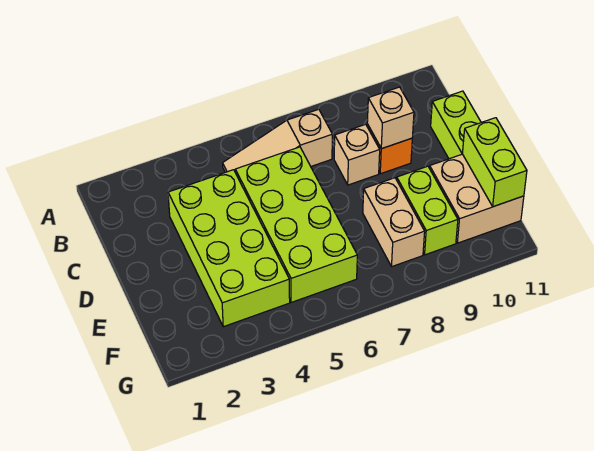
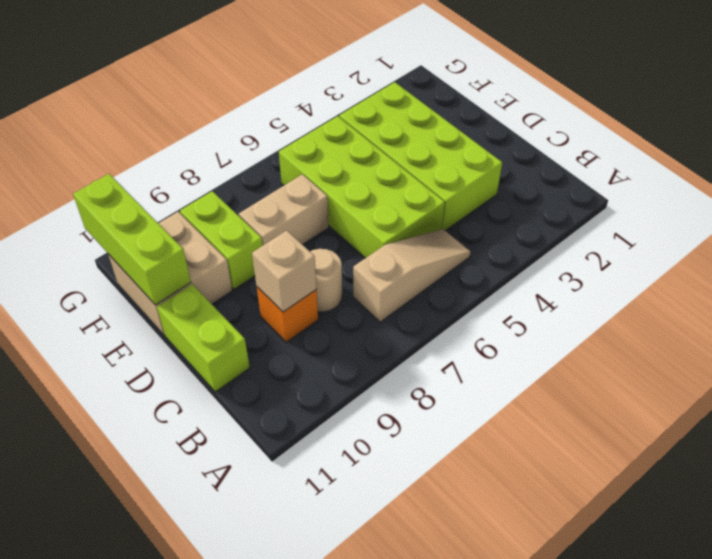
tan brick C8 level 1 -> tan round brick C8 level 1
tan brick E8:F8 level 1 -> tan brick E7:E8 level 1
lime brick E11:F11 level 2 -> lime brick E11:G11 level 2

